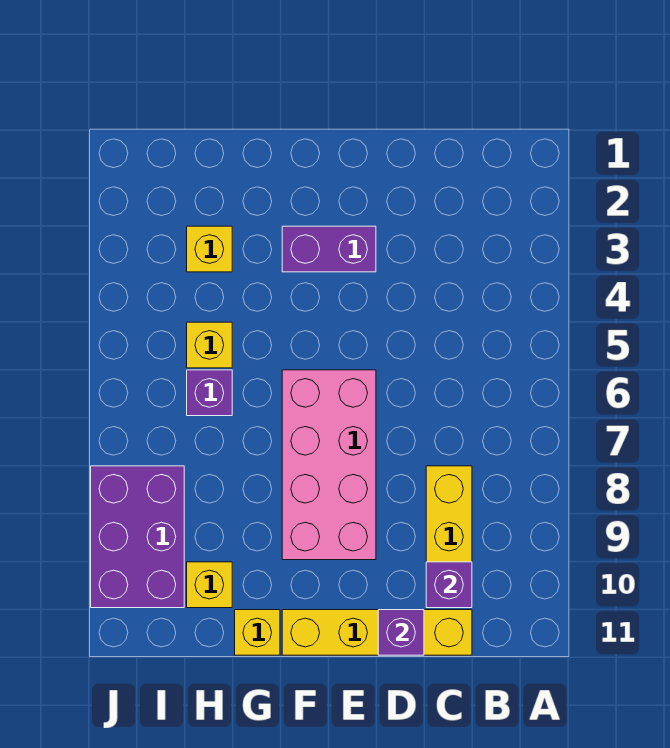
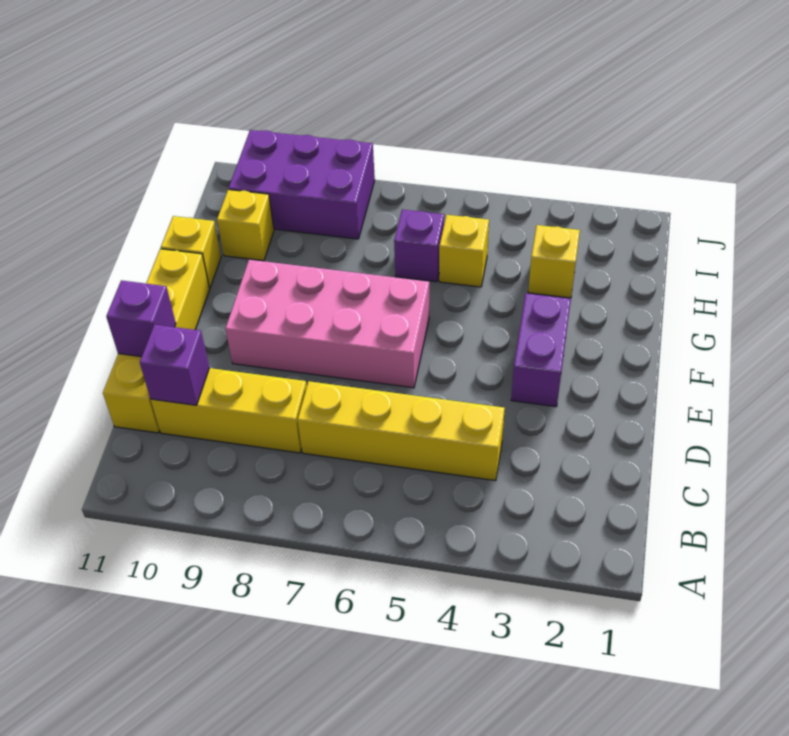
none -> yellow brick C4:C7 level 1

